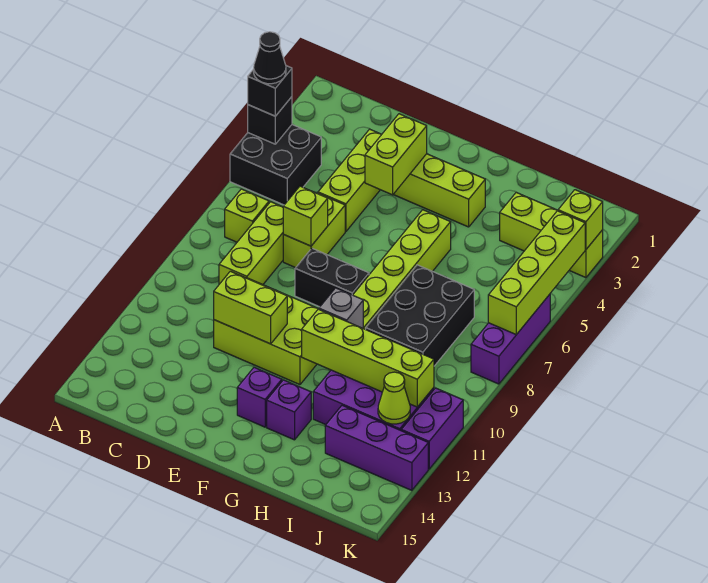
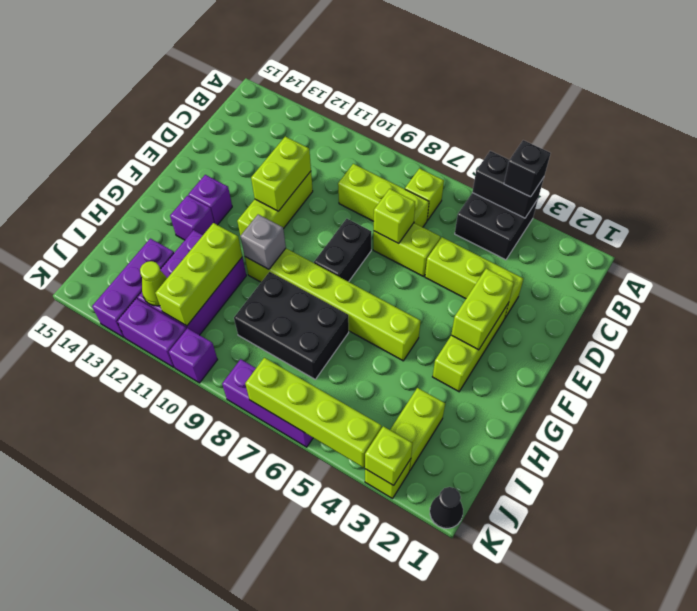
black brick A4 level 2 -> black brick A4:A5 level 2
black cone A4 level 4 -> black cone K1 level 1
lime brick D10:F11 level 1 -> lime brick D11:F11 level 1
lime brick E3:E4 level 2 -> lime brick E3:F3 level 2
lime brick G11:J11 level 2 -> lime brick H11:J11 level 2
none -> purple brick K10 level 1

